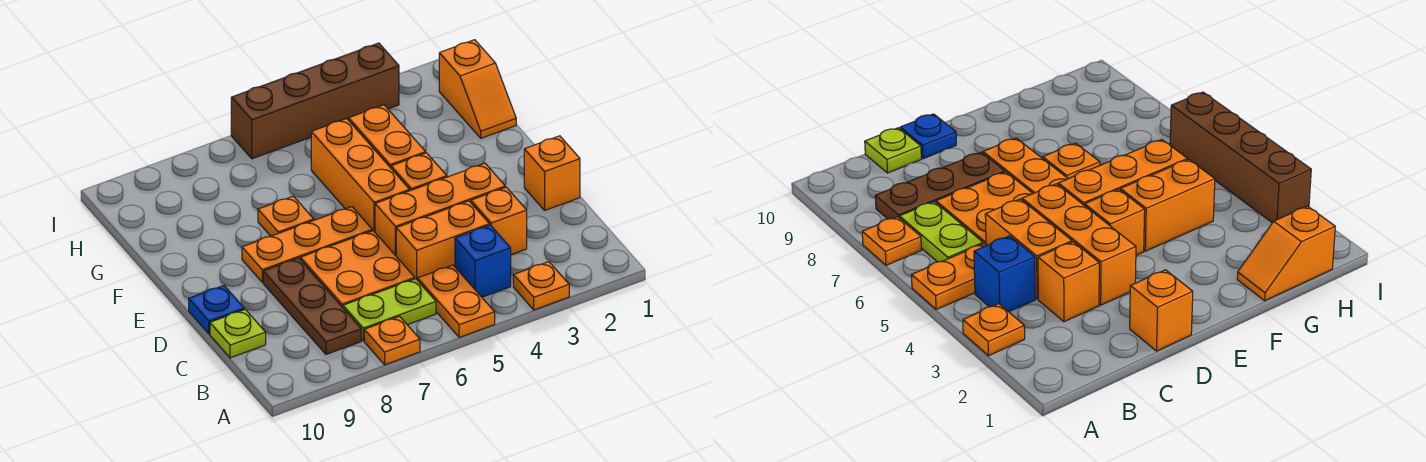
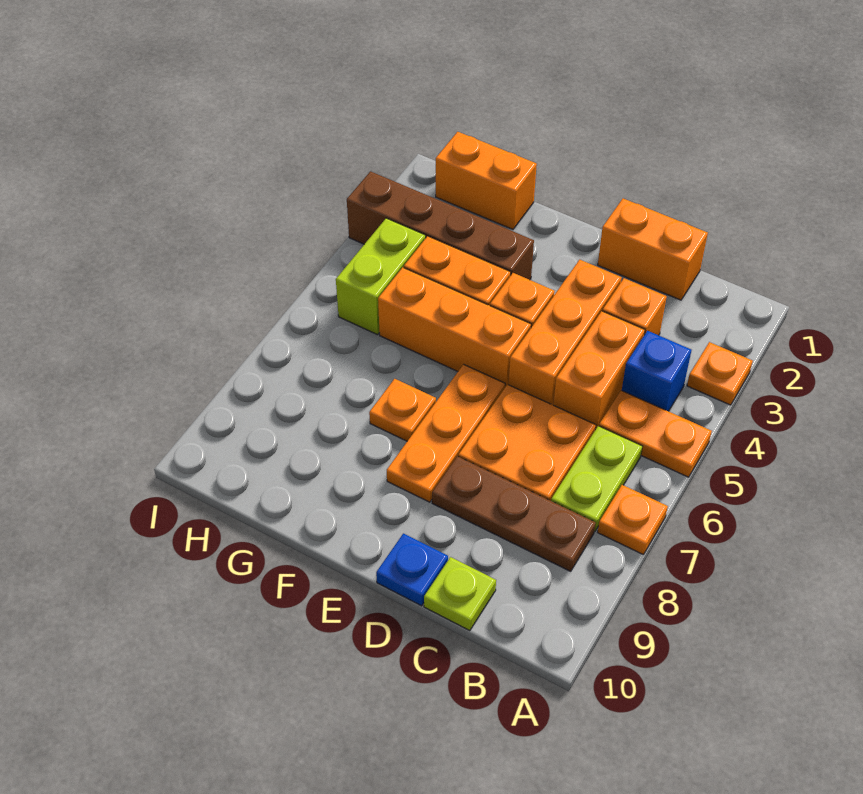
orange brick D1 level 1 -> orange brick C1:D1 level 1
orange slope G1:H1 level 1 top H -> orange brick G1:H1 level 1
none -> lime brick H4:H5 level 1
brown brick I3:I6 level 1 -> brown brick F3:I3 level 1

